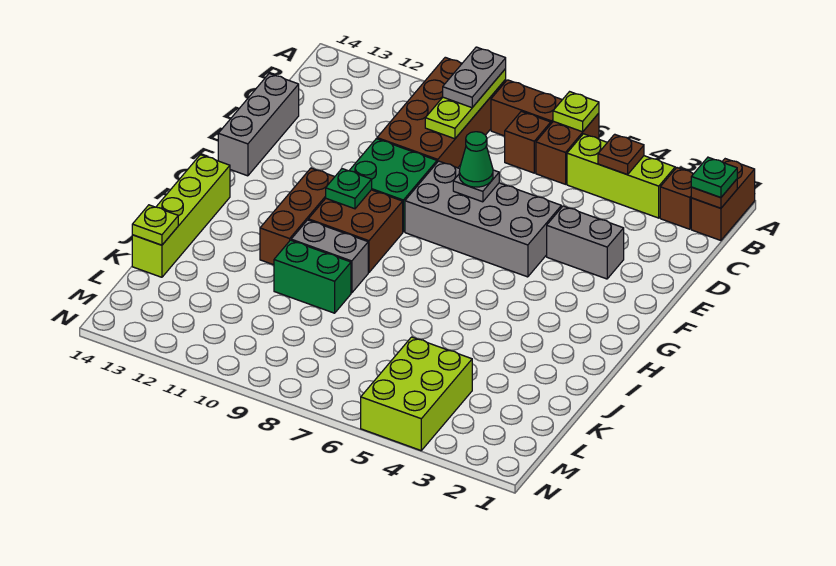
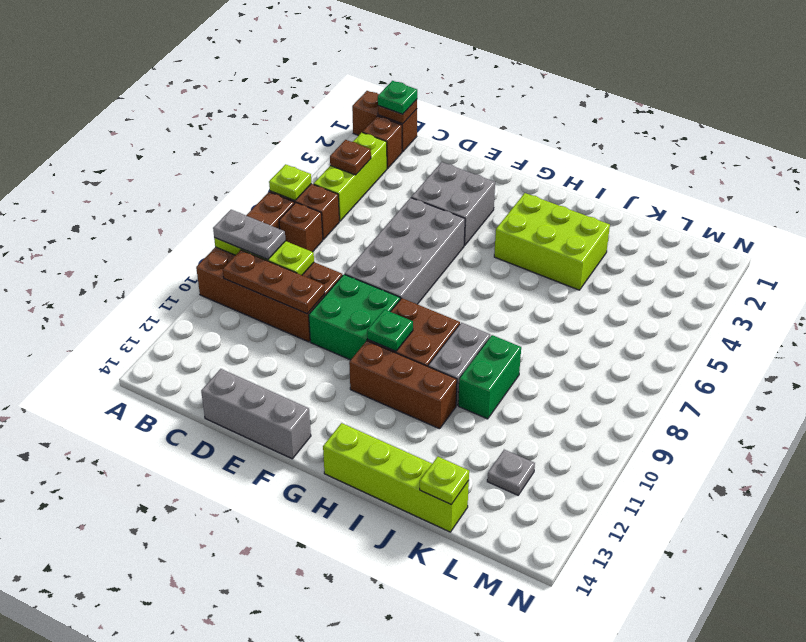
none -> brown plate B10:D10 level 2
grey brick E3:E4 level 1 -> grey brick E3:F4 level 1
grey plate E7 level 2 -> grey plate L12 level 1
green cone E7 level 3 -> none
lime brick L4:N5 level 1 -> lime brick H3:J4 level 1

